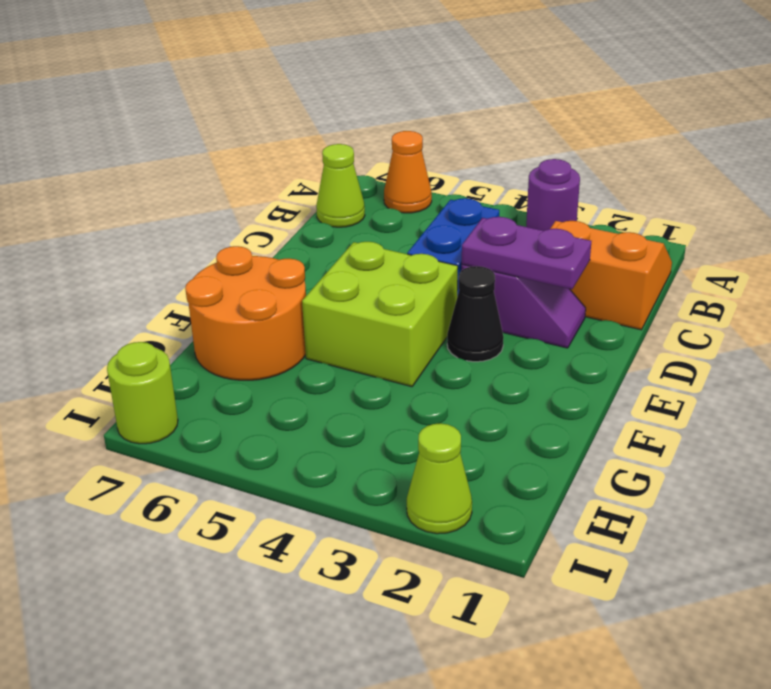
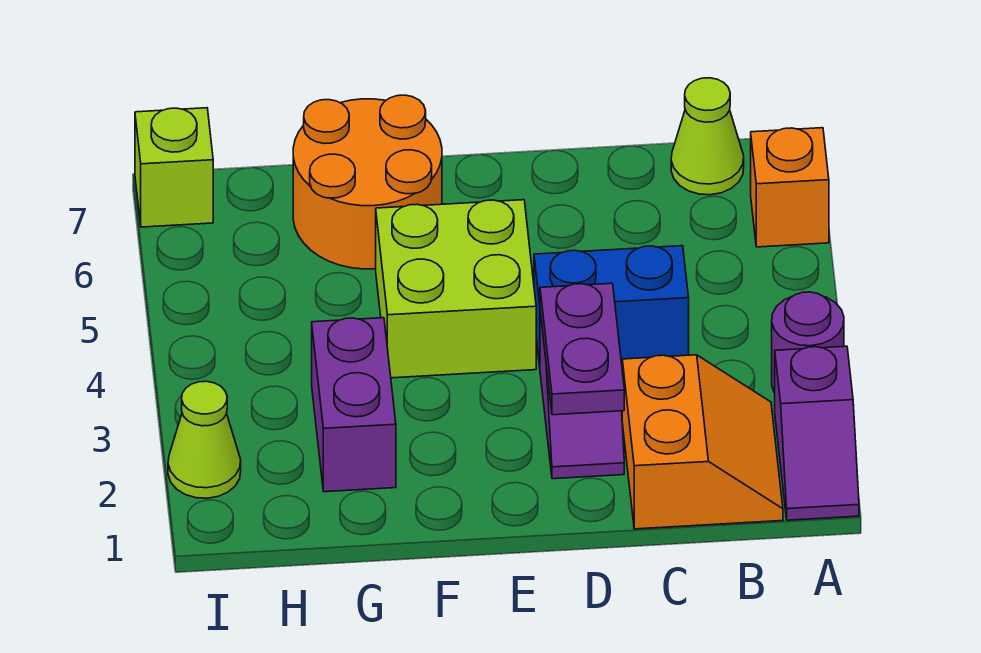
none -> purple slope A1:A2 level 1 top 2
orange cone A6 level 1 -> orange brick A6 level 1
black cone E3 level 1 -> none
none -> purple brick G2:G3 level 1
lime round brick I7 level 1 -> lime brick I7 level 1

